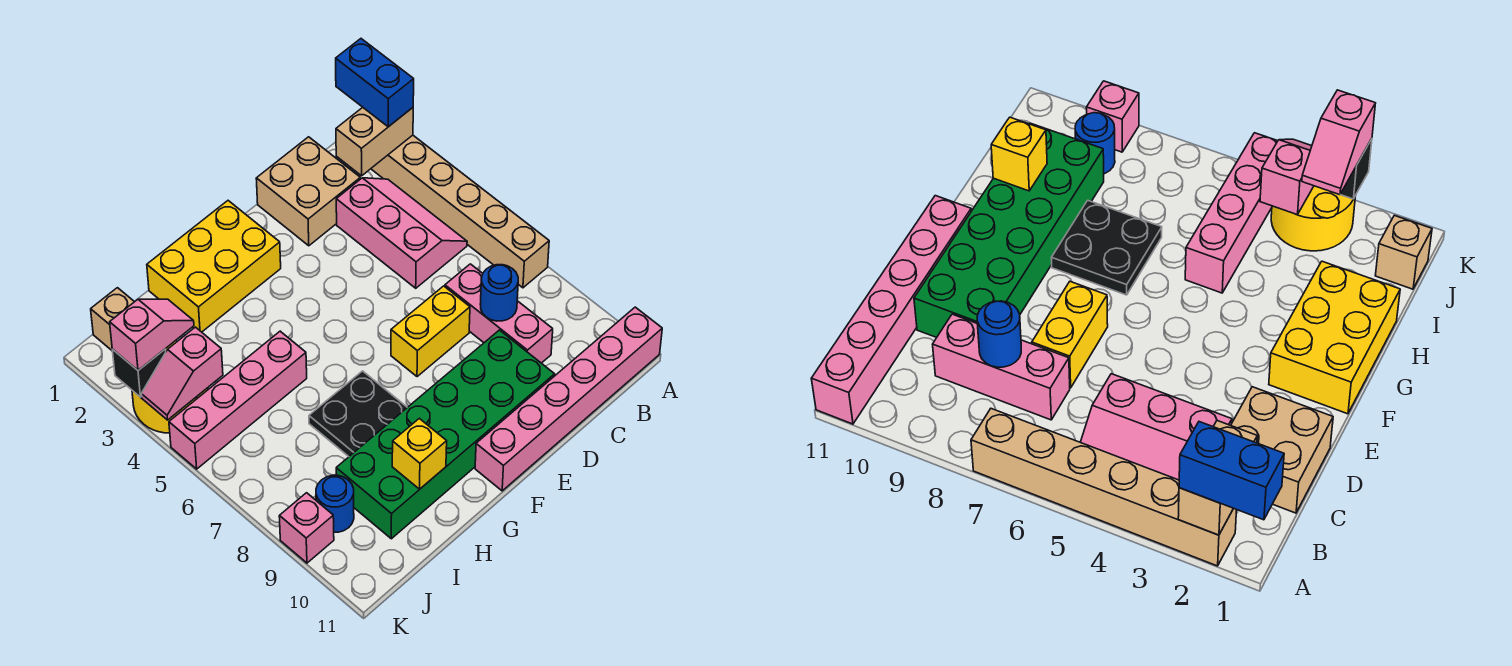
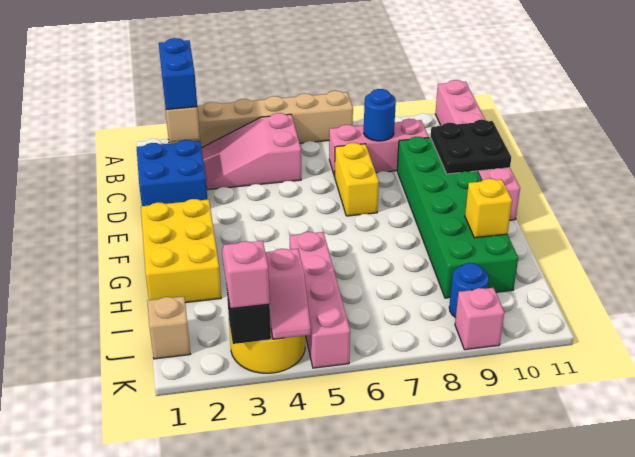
blue brick A1:A2 level 3 -> blue brick A2:B2 level 3
pink slope B3:C5 level 1 top C -> pink slope B3:C5 level 1 top 5
tan brick C1:D2 level 1 -> blue brick C1:D2 level 1
black plate G7:H8 level 1 -> black plate D10:E11 level 2

